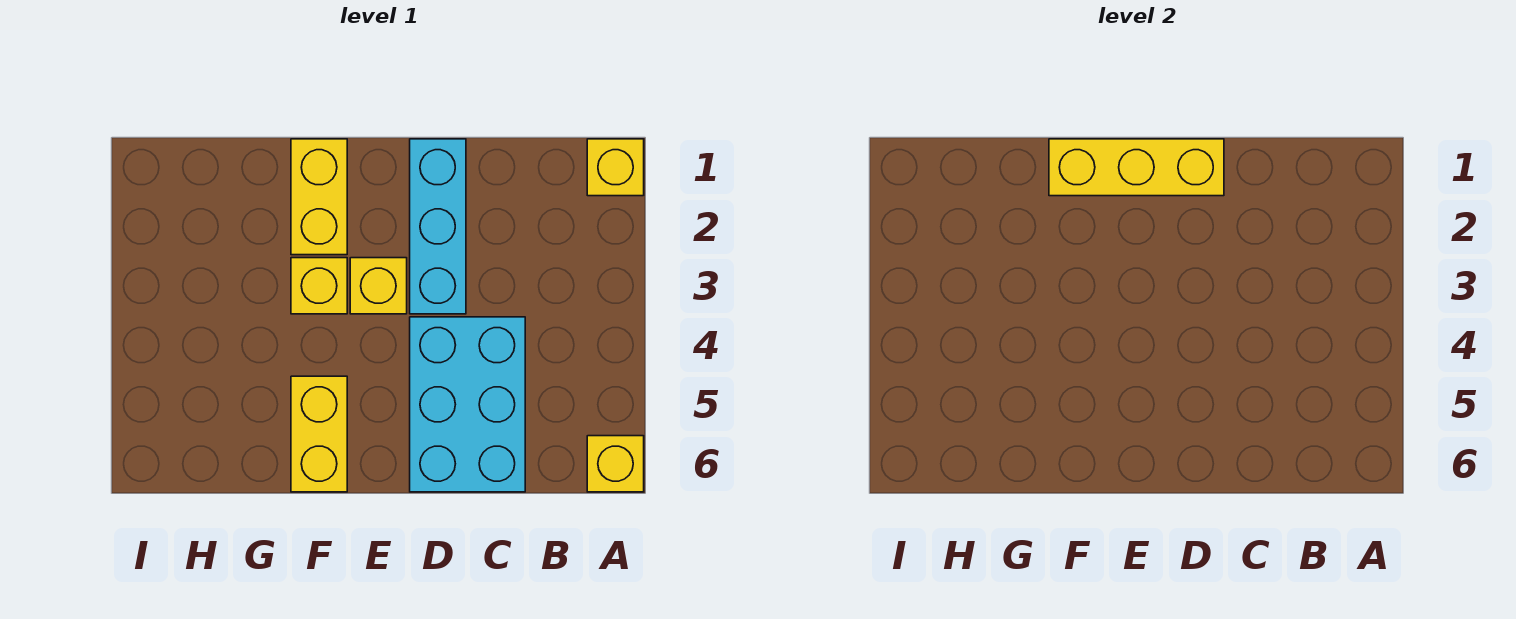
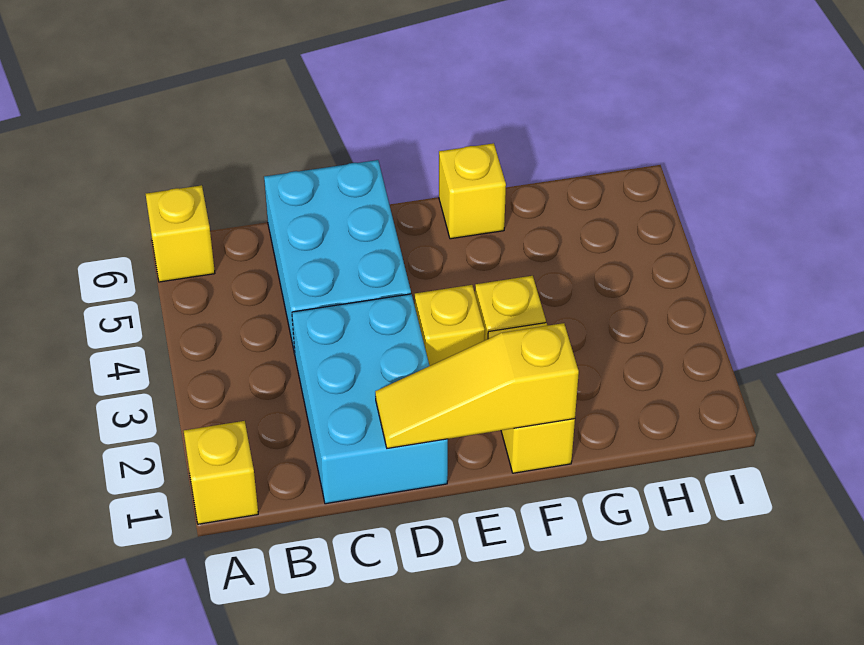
cyan brick D1:D3 level 1 -> cyan brick C1:D3 level 1
yellow brick D1:F1 level 2 -> yellow slope D1:F1 level 2 top F
yellow brick F5:F6 level 1 -> yellow brick F6 level 1

